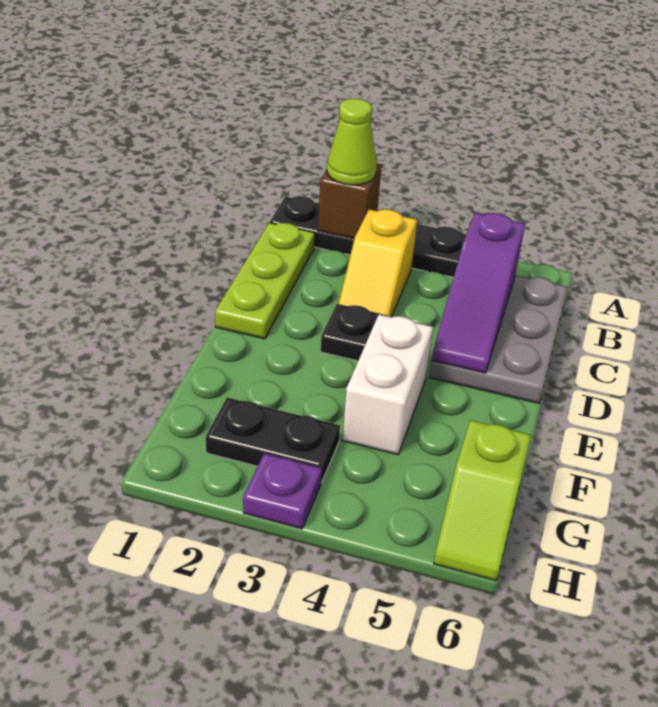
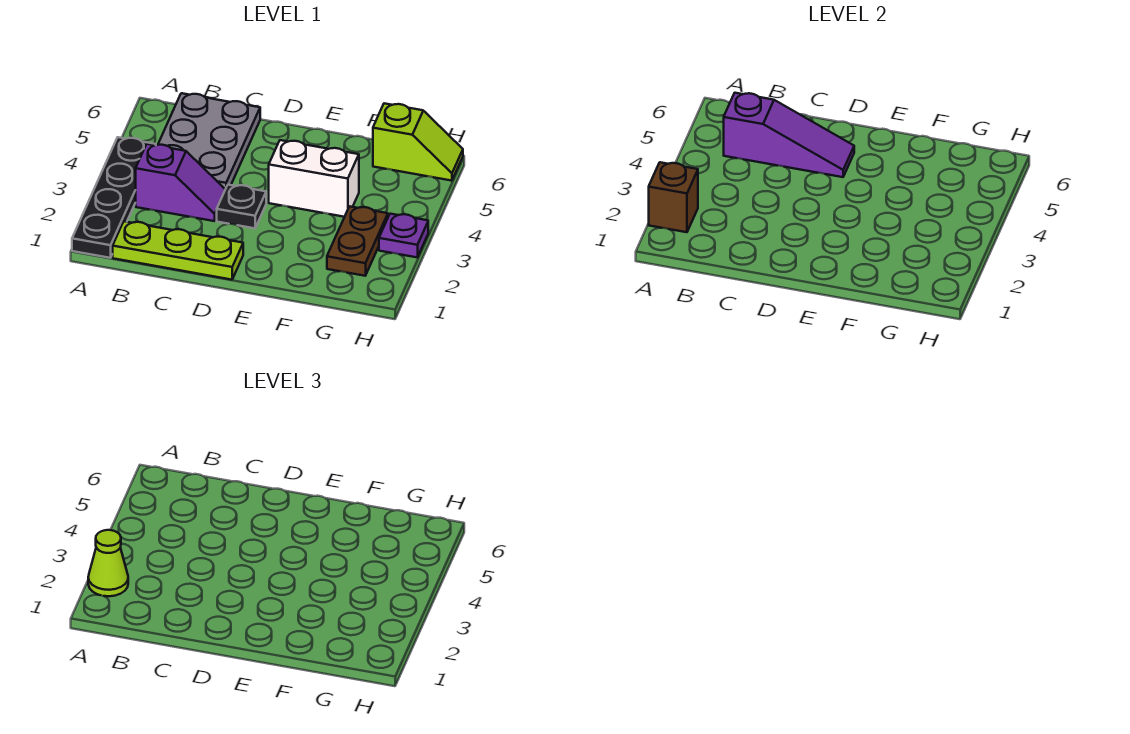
yellow slope B3:C3 level 1 top B -> purple slope B3:C3 level 1 top B
grey plate B5:D6 level 1 -> grey plate B4:C6 level 1
black plate G2:G3 level 1 -> brown plate G2:G3 level 1

